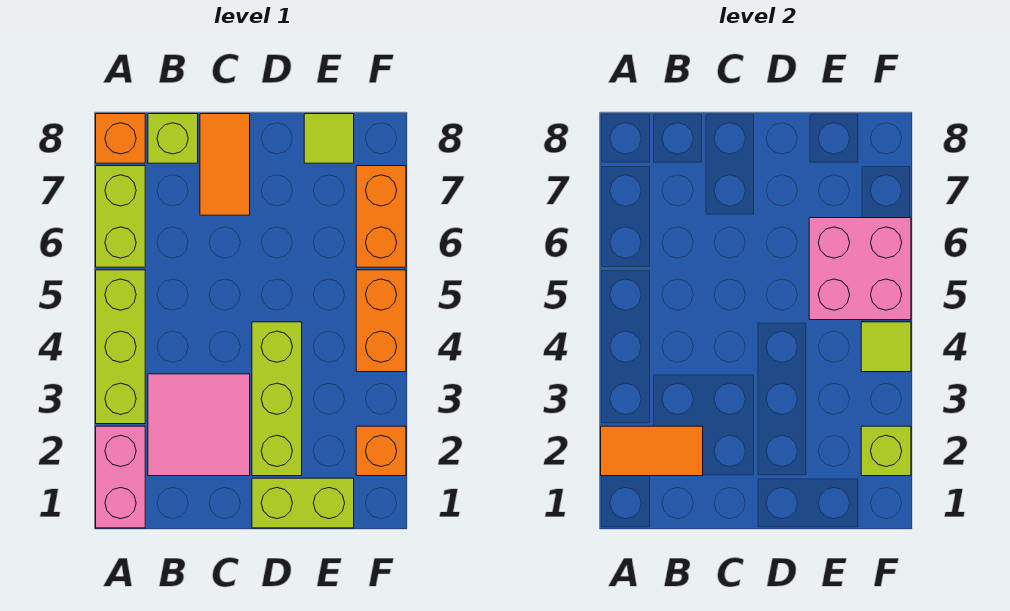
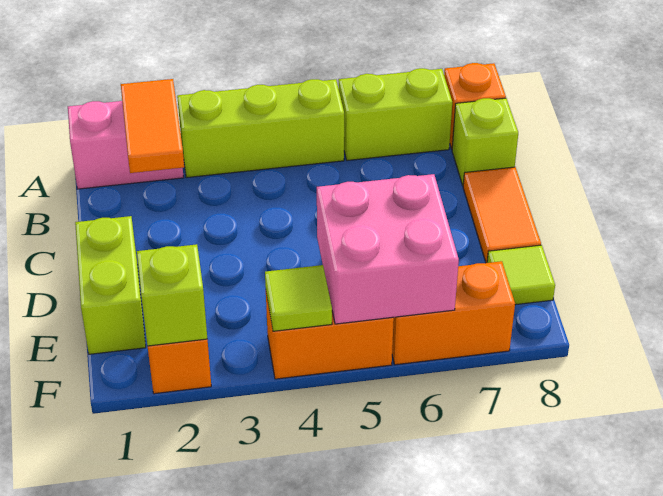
pink tile B2:C3 level 1 -> none
orange tile C7:C8 level 1 -> orange tile C8:D8 level 1
lime brick D2:D4 level 1 -> none

